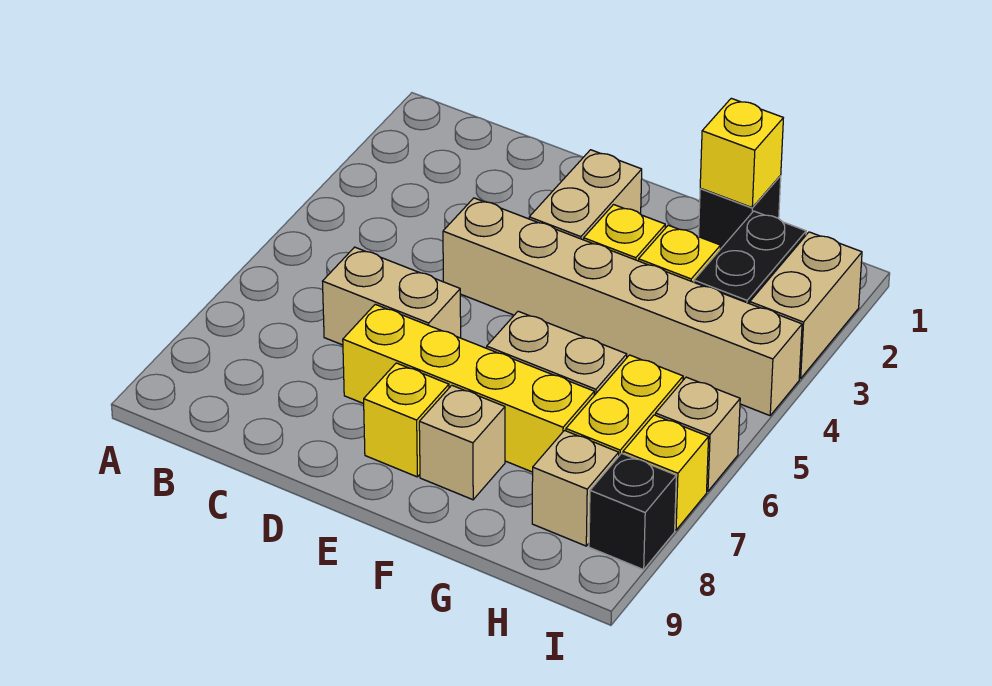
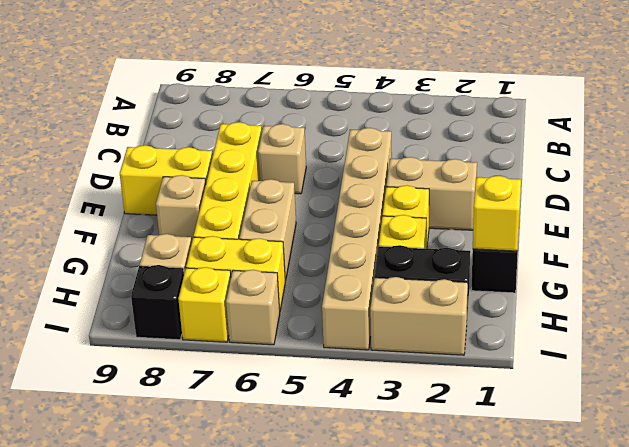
tan brick C6:D6 level 1 -> tan brick D6 level 1
yellow brick E8 level 1 -> yellow brick E8:E9 level 1

